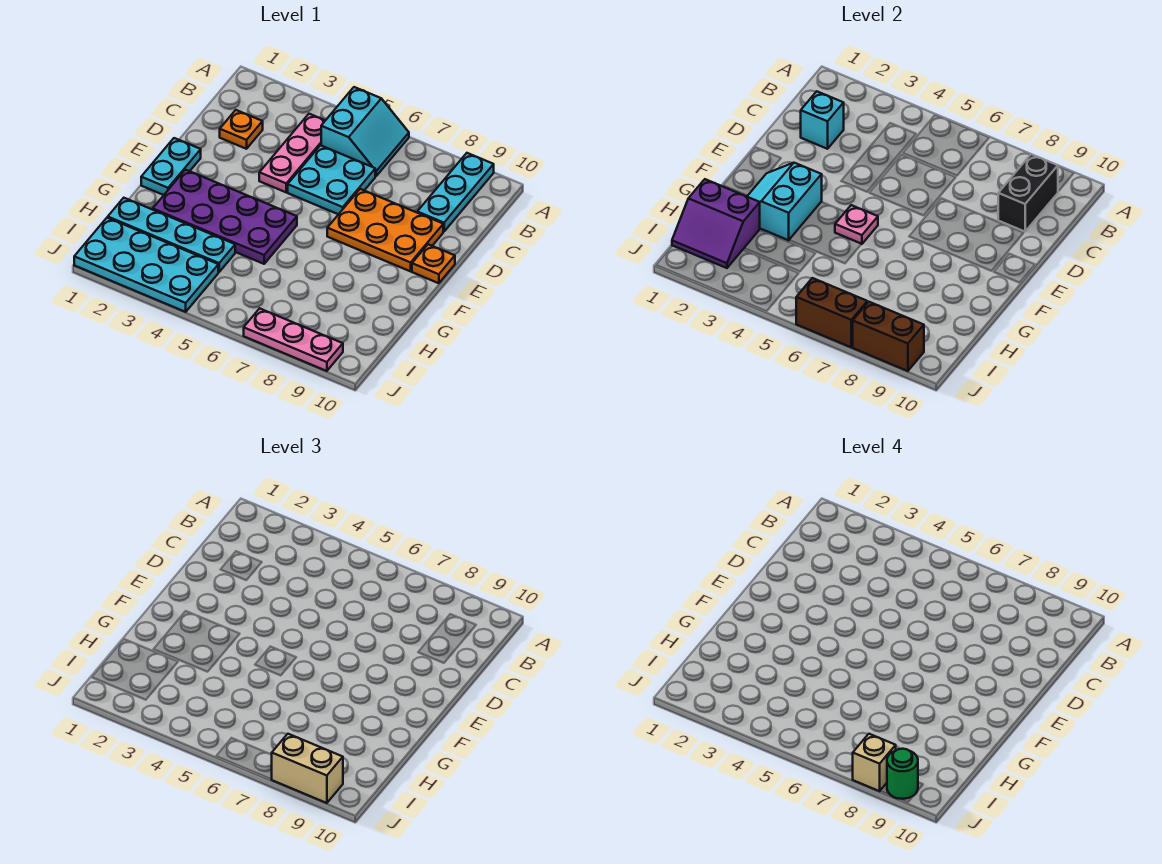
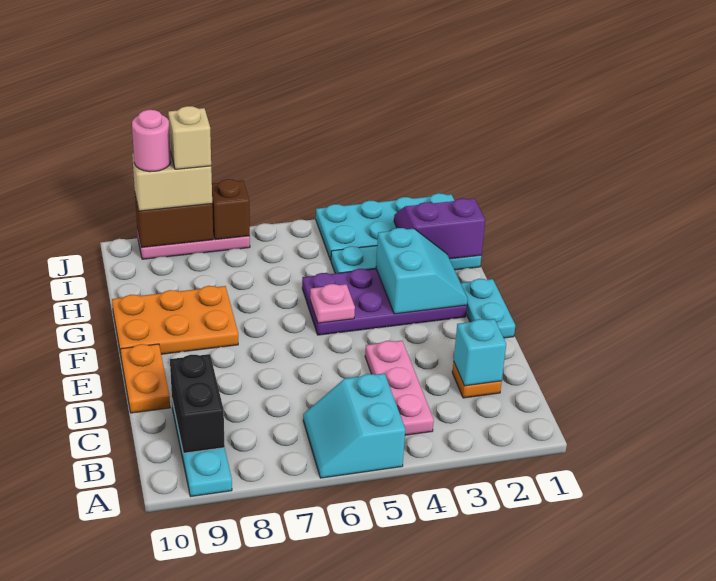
cyan plate C5:D6 level 1 -> none
orange plate D7:E9 level 1 -> orange plate F8:G10 level 1
orange plate E10 level 1 -> orange plate D10:E10 level 1
brown brick J6:J7 level 2 -> brown brick J7 level 2
green round brick J9 level 4 -> pink round brick J9 level 4

